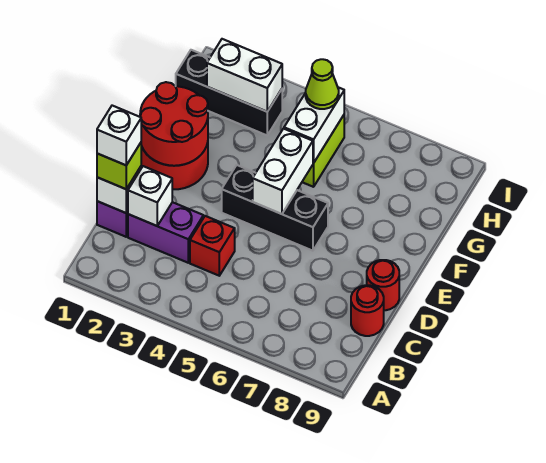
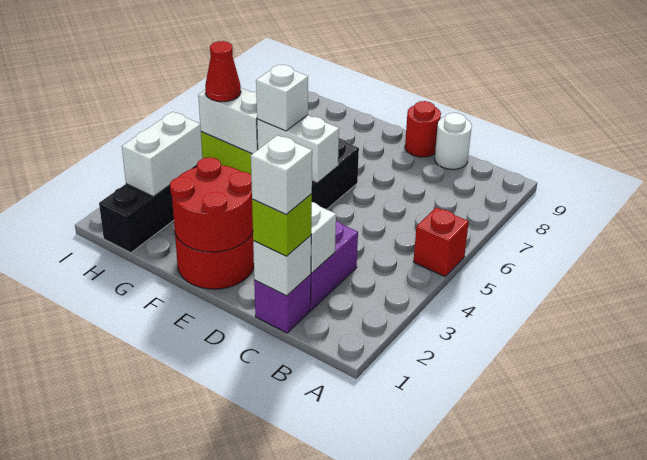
red brick C4 level 1 -> red brick A5 level 1
red round brick C9 level 1 -> white round brick C9 level 1
none -> white brick F5 level 3
lime cone H5 level 3 -> red cone H5 level 3

